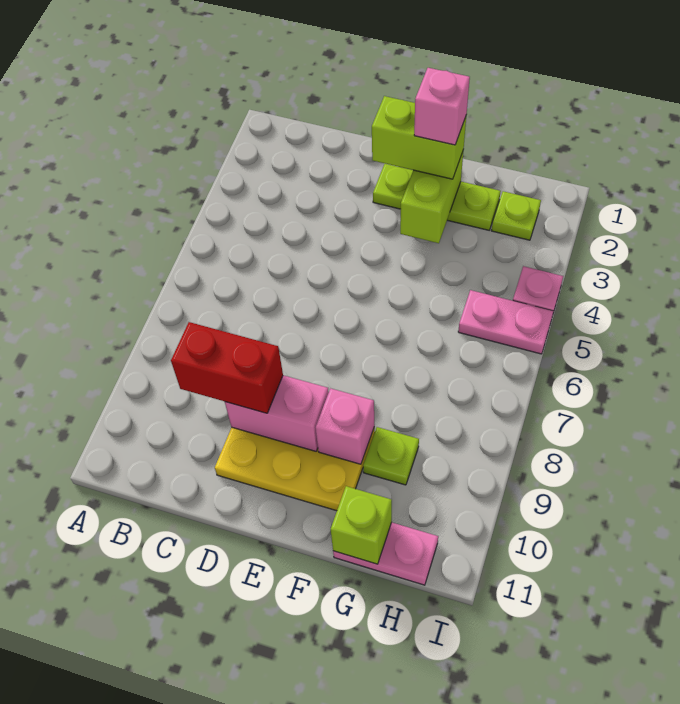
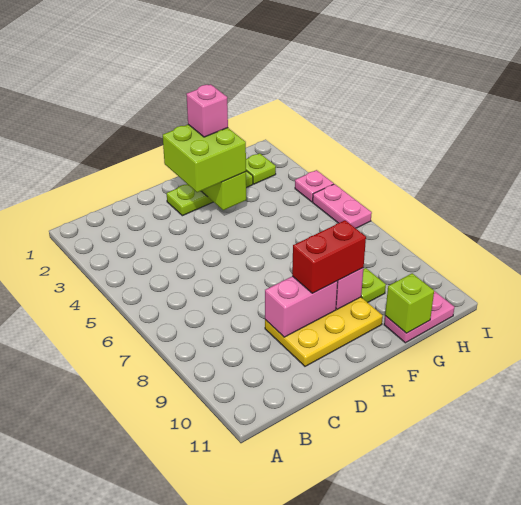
red brick C9:D9 level 3 -> red brick E9:F9 level 3
lime brick E2:F2 level 3 -> lime brick E2:F3 level 3
pink plate H5:I5 level 1 -> pink plate I5:I6 level 1

